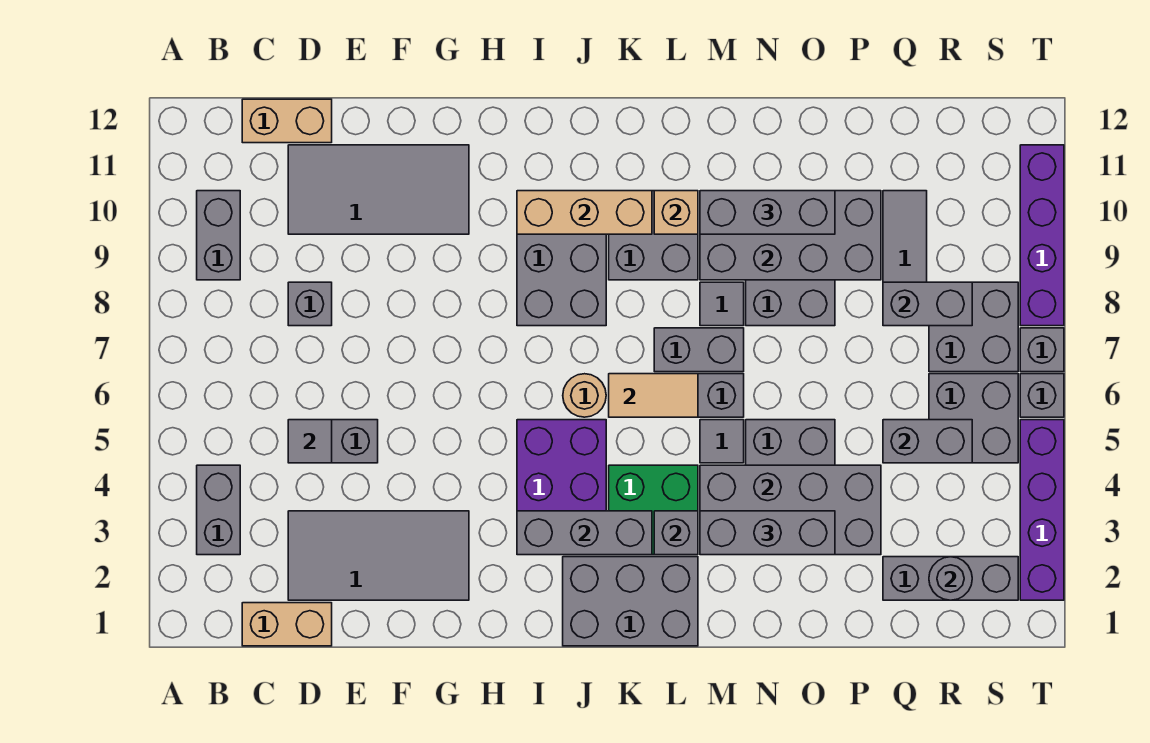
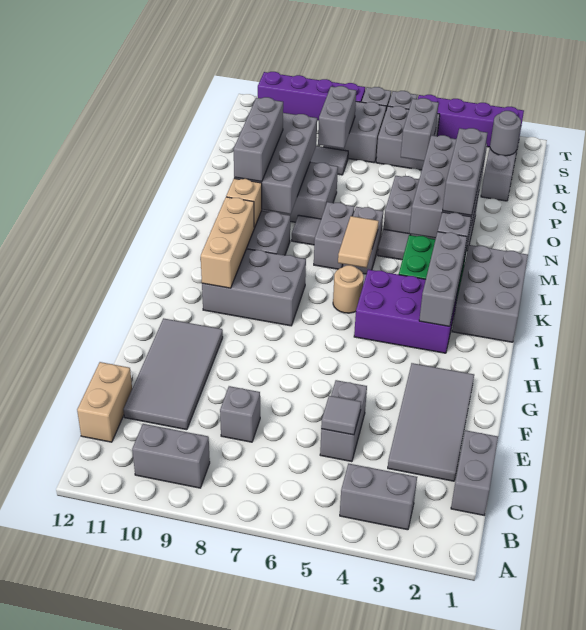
tan brick C1:D1 level 1 -> grey brick C1:D1 level 1

